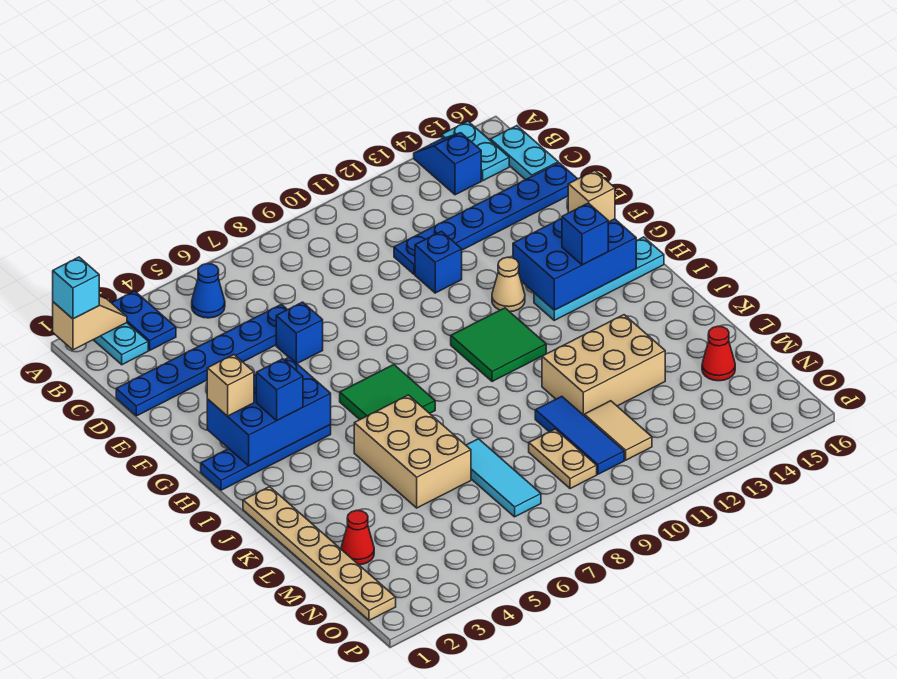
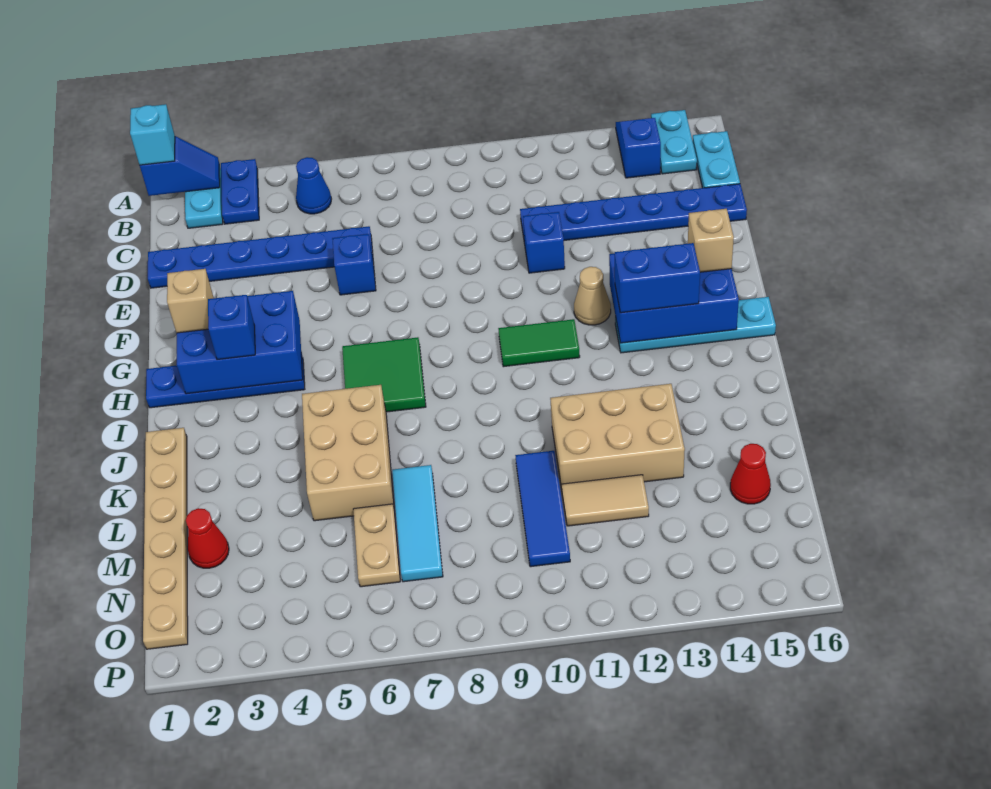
tan slope A1:A2 level 2 top 1 -> blue slope A1:A2 level 2 top 1
green tile H10:I11 level 1 -> green tile H10:H11 level 1
blue brick H14 level 3 -> blue brick H13:H14 level 3
tan plate M9:N9 level 1 -> tan plate M6:N6 level 1
tan tile M11:N11 level 1 -> tan tile M11:M12 level 1

